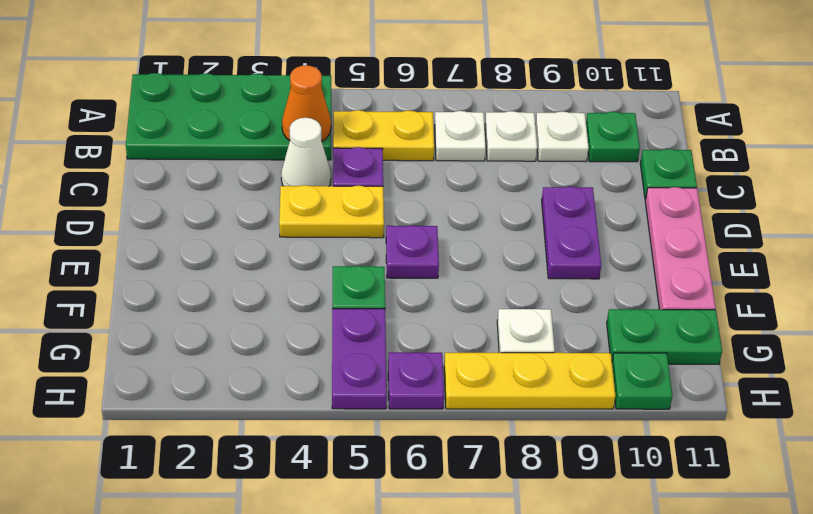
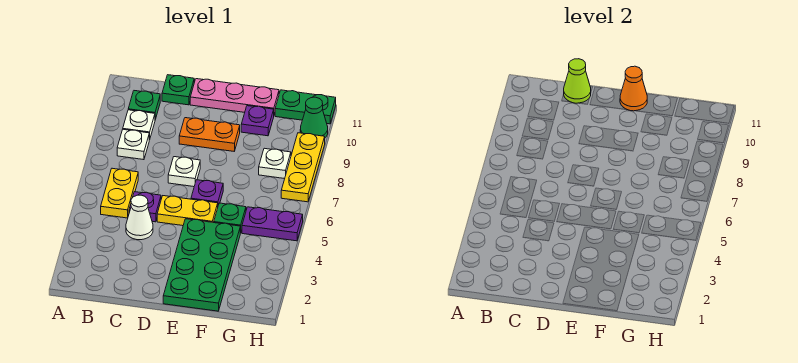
green plate A1:B4 level 1 -> green plate E1:F4 level 1
orange cone B4 level 2 -> orange cone E11 level 2
white plate B7 level 1 -> white plate D7 level 1
none -> lime cone C11 level 2
yellow plate D4:D5 level 1 -> yellow plate D5:E5 level 1
purple plate D9:E9 level 1 -> orange plate D9:E9 level 1
green plate G10:G11 level 1 -> green plate G11:H11 level 1
purple plate H6 level 1 -> purple plate F10 level 1
green plate H10 level 1 -> green cone H10 level 1

